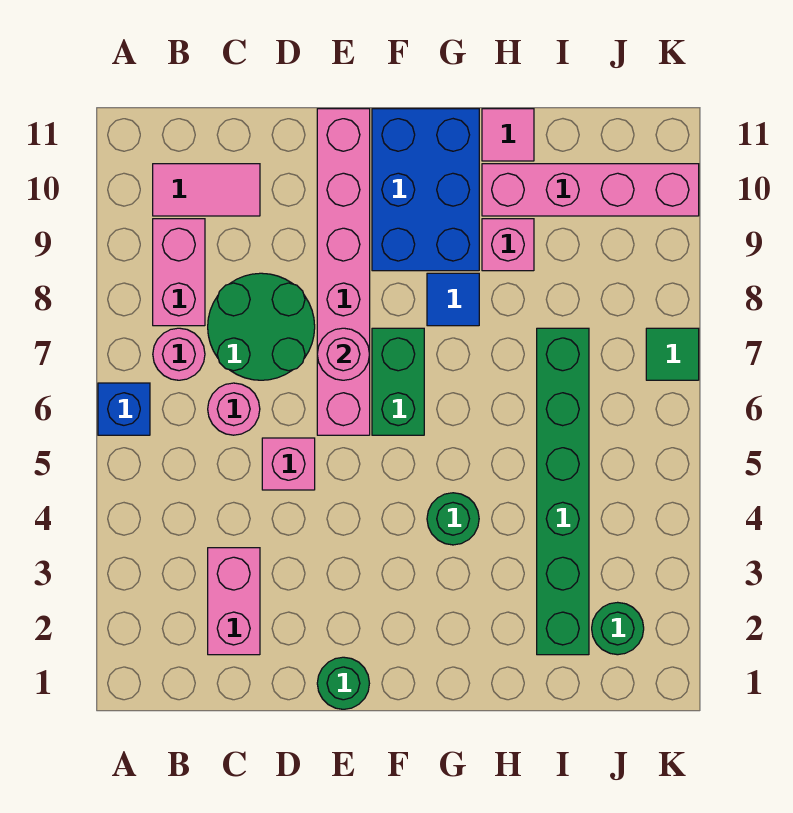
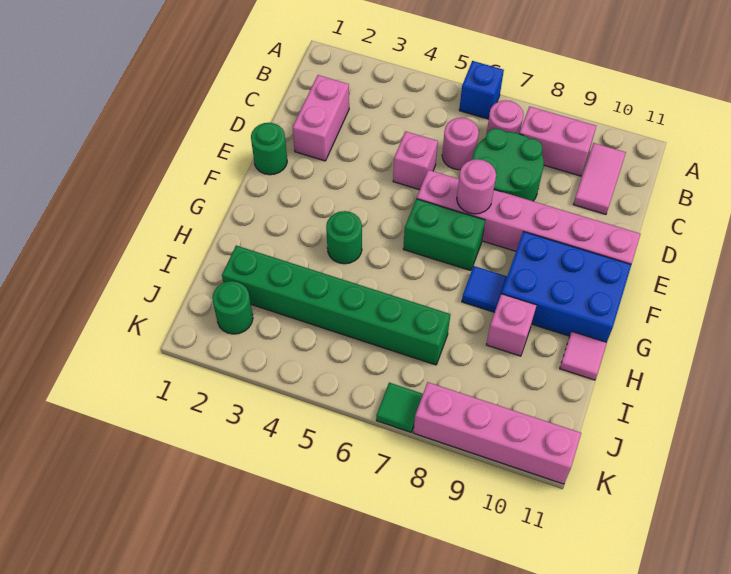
pink brick C2:C3 level 1 -> pink brick C2:D2 level 1
pink brick H10:K10 level 1 -> pink brick K8:K11 level 1

